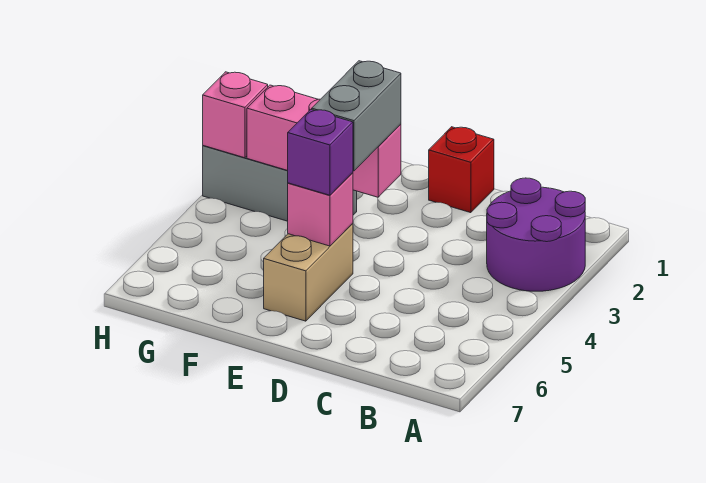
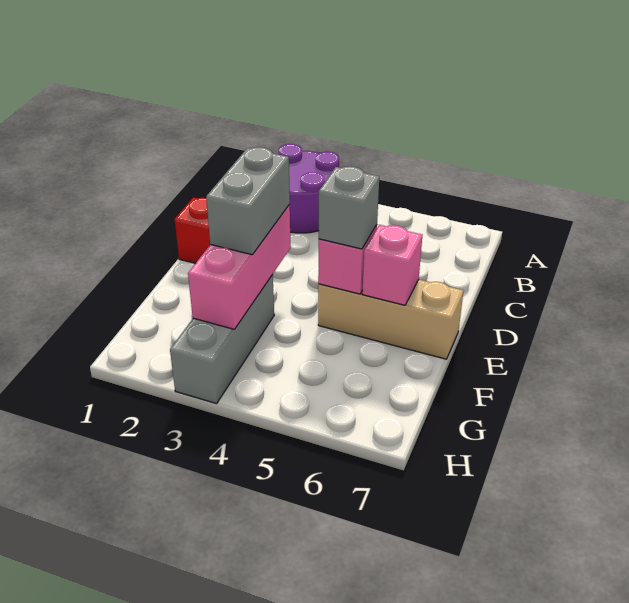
grey brick E3:E4 level 3 -> grey brick E3:F3 level 3
tan brick E5:E6 level 1 -> tan brick E5:E7 level 1
purple brick E5 level 3 -> grey brick E5 level 3
pink brick H3 level 2 -> pink brick E6 level 2

